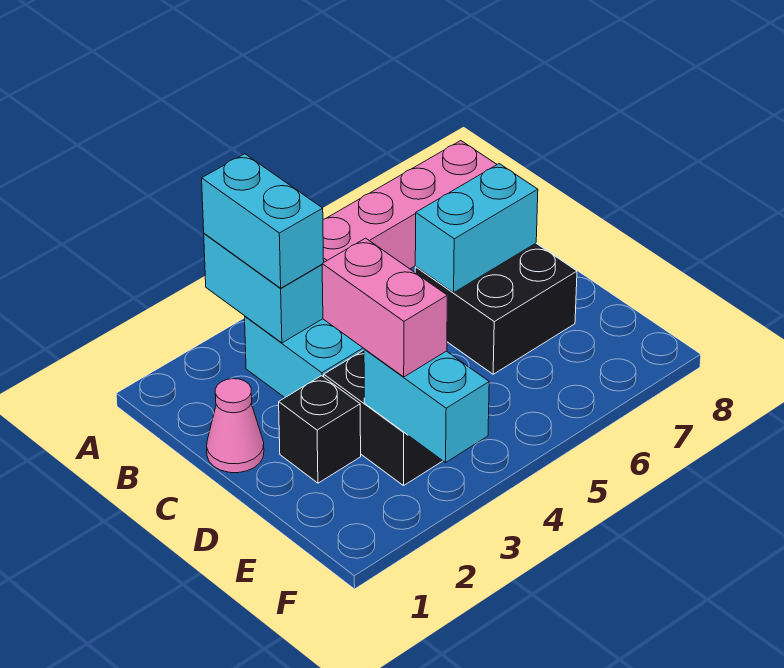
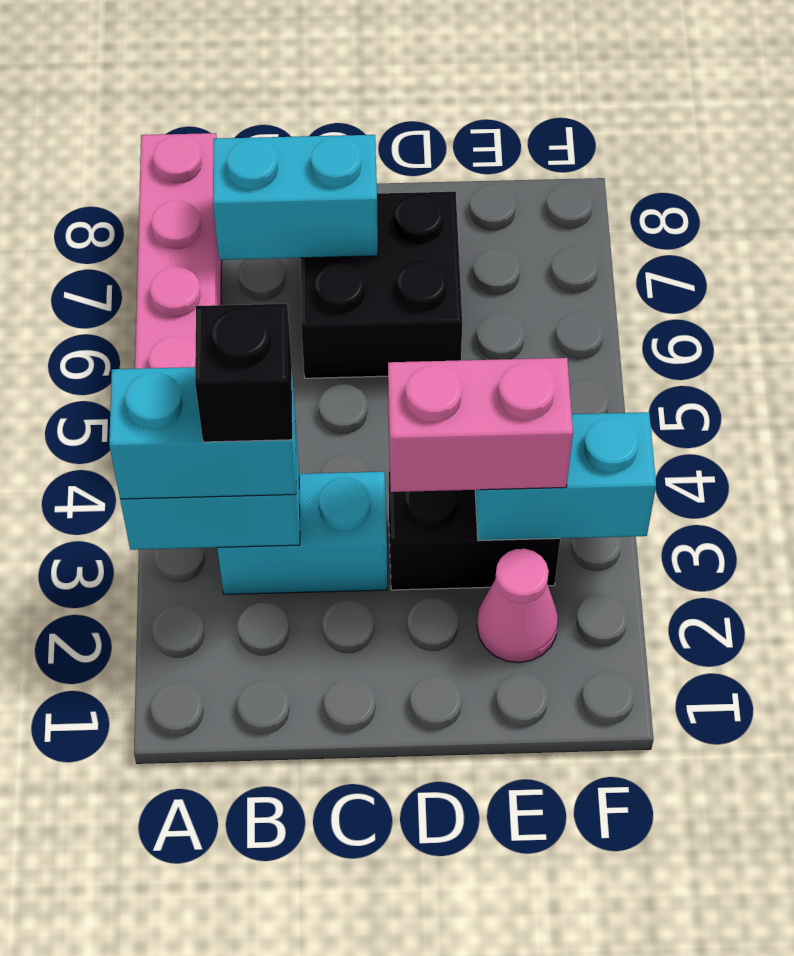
pink cone C1 level 1 -> pink cone E2 level 1
cyan brick C6:C7 level 2 -> cyan brick B7:C7 level 2
black brick D2 level 1 -> black brick B3 level 4

